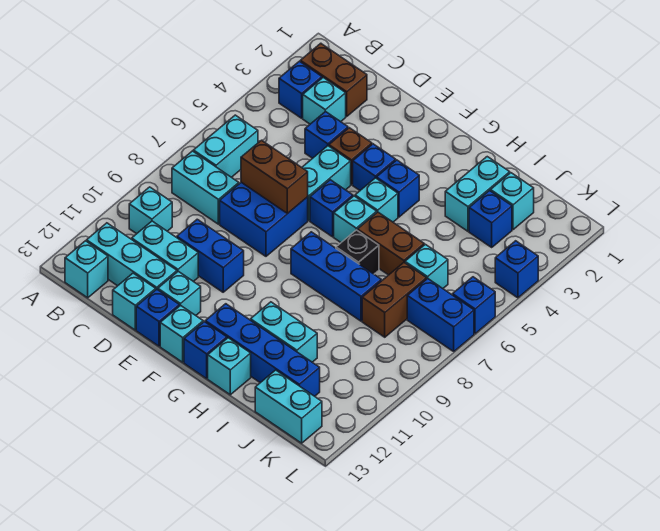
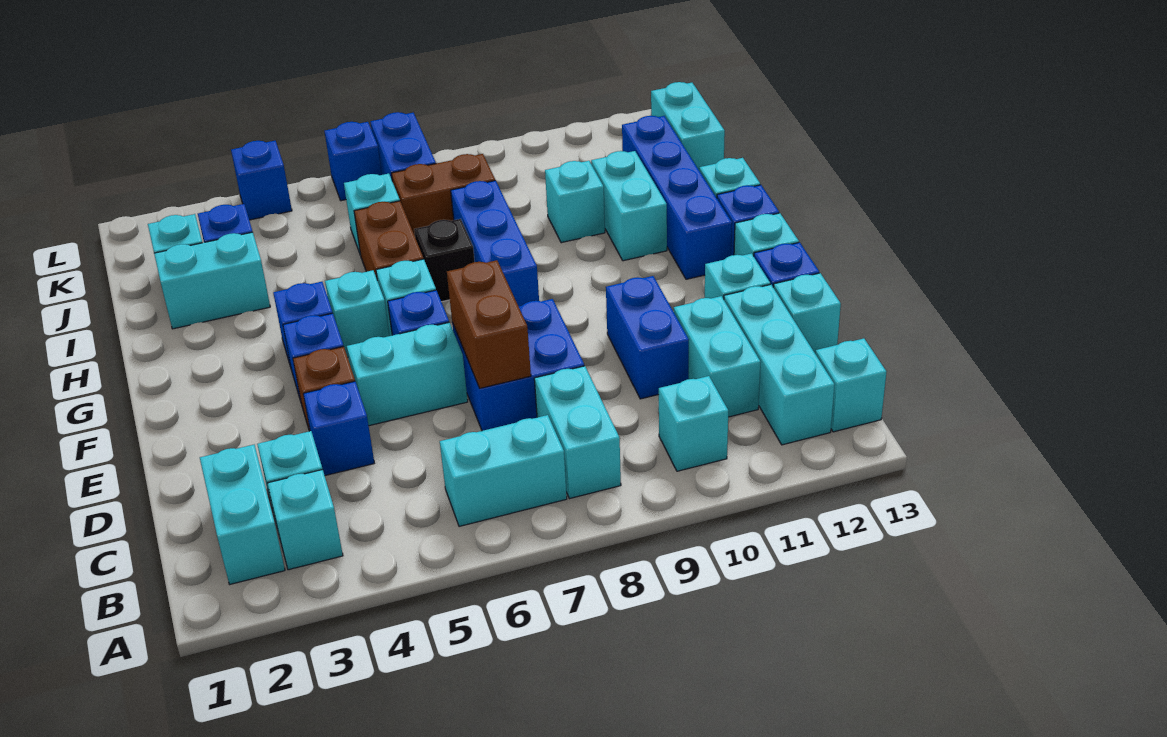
brown brick B2:C2 level 1 -> cyan brick B2:C2 level 1
blue brick B3 level 1 -> cyan brick B3 level 1
none -> cyan brick I10 level 1

